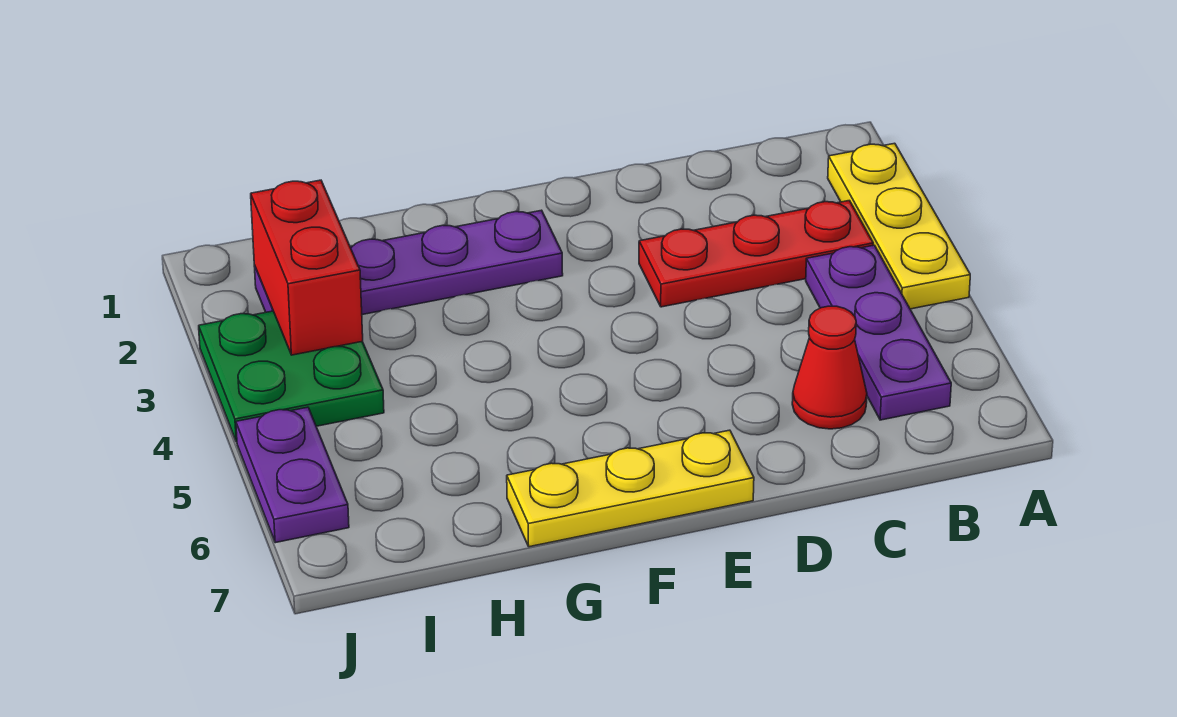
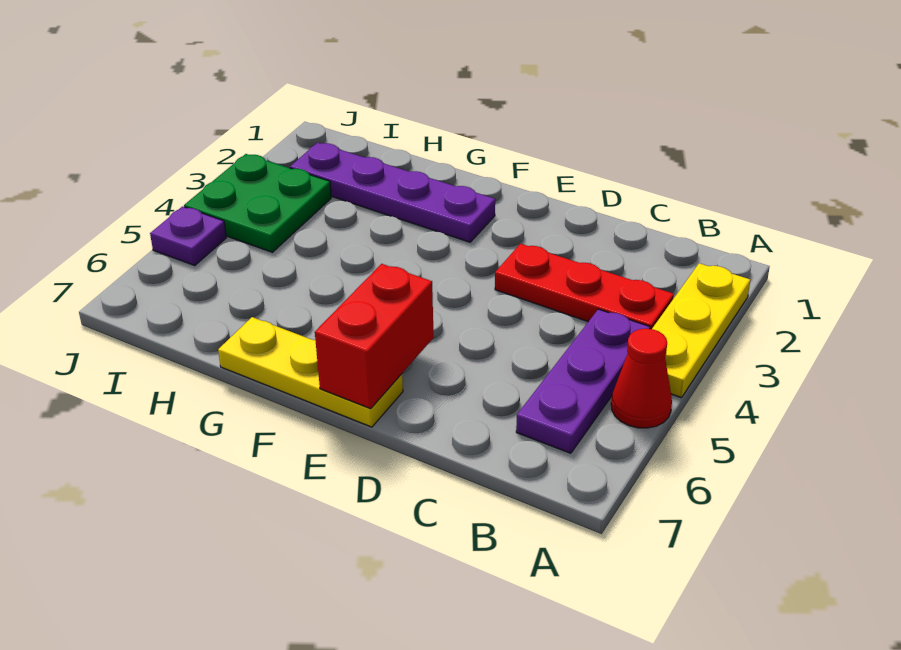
red cone C6 level 1 -> red cone A5 level 1
red brick I2:I3 level 2 -> red brick E6:E7 level 2
purple plate J5:J6 level 1 -> purple plate J5 level 1

